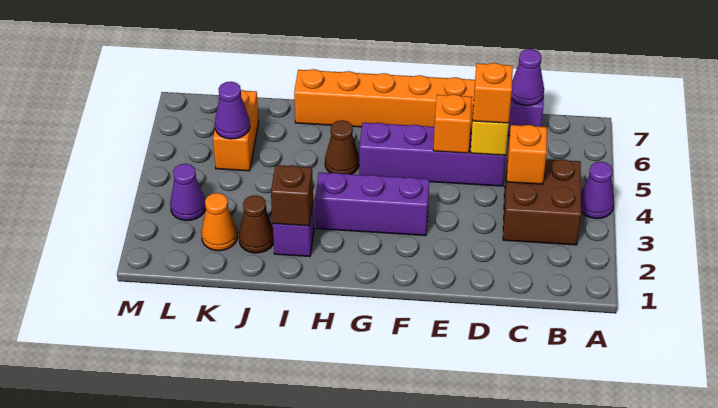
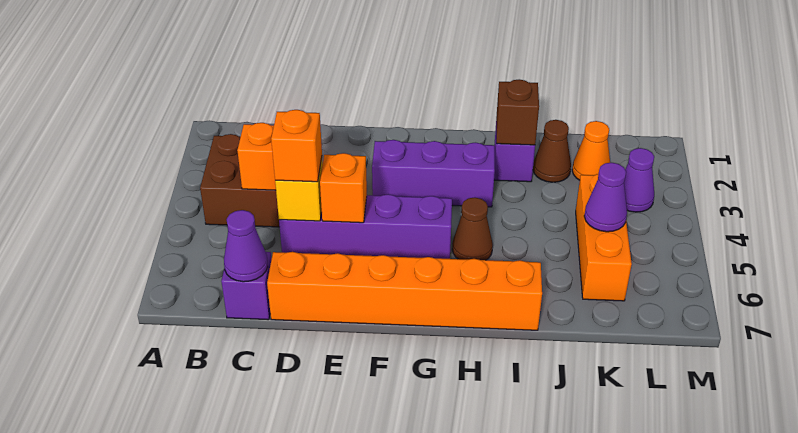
purple cone A4 level 1 -> none
orange brick K5:K6 level 1 -> orange brick K4:K6 level 1

